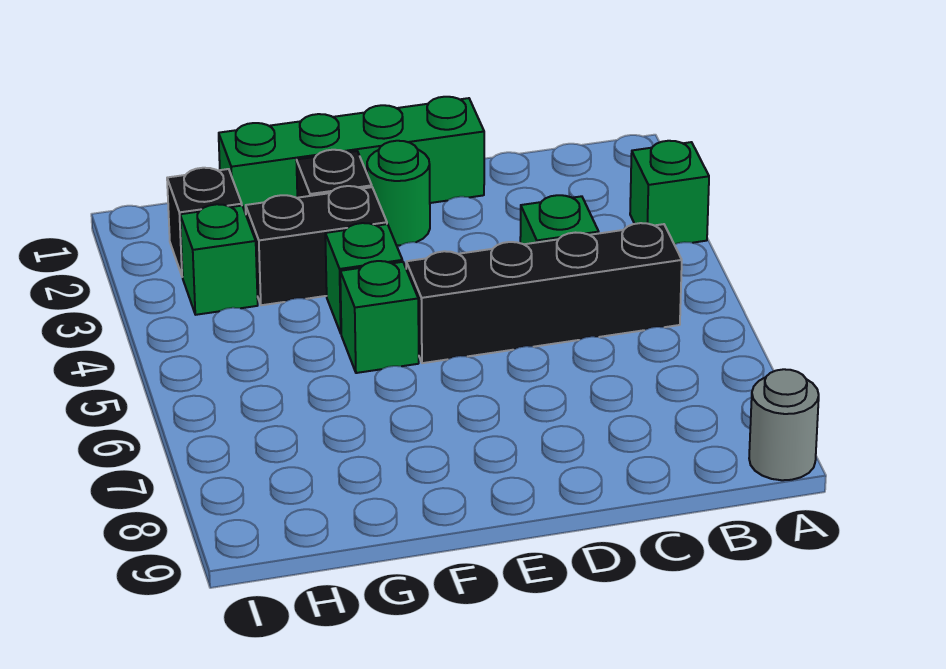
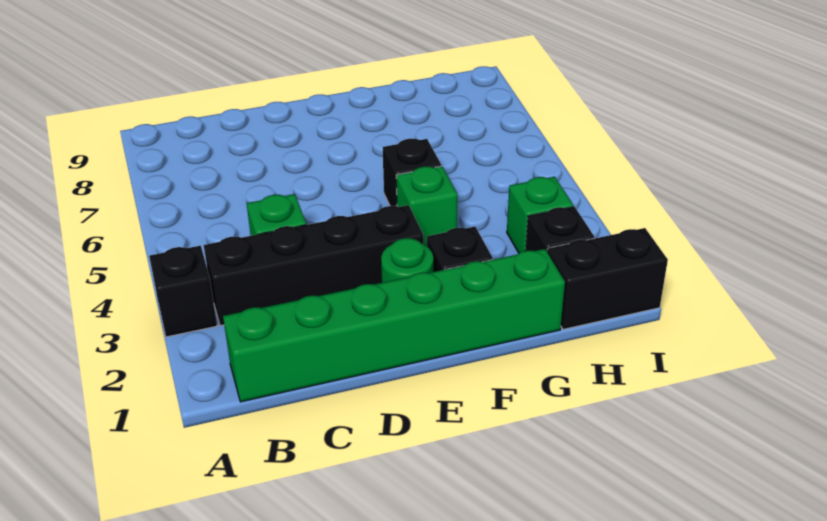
green brick A3 level 1 -> black brick A3 level 1
grey round brick A9 level 1 -> none
black brick B5:E5 level 1 -> black brick B3:E3 level 1
green brick D1:G1 level 1 -> green brick B1:G1 level 1
black brick F3:G3 level 1 -> black brick H1:I1 level 1
green brick F5 level 1 -> black brick F5 level 1

